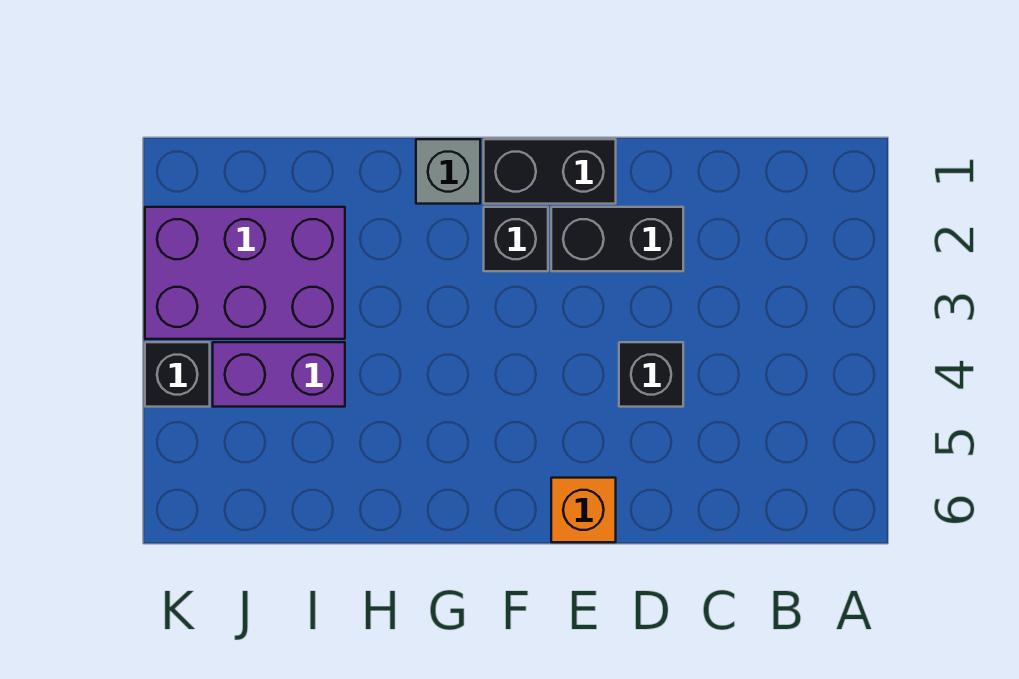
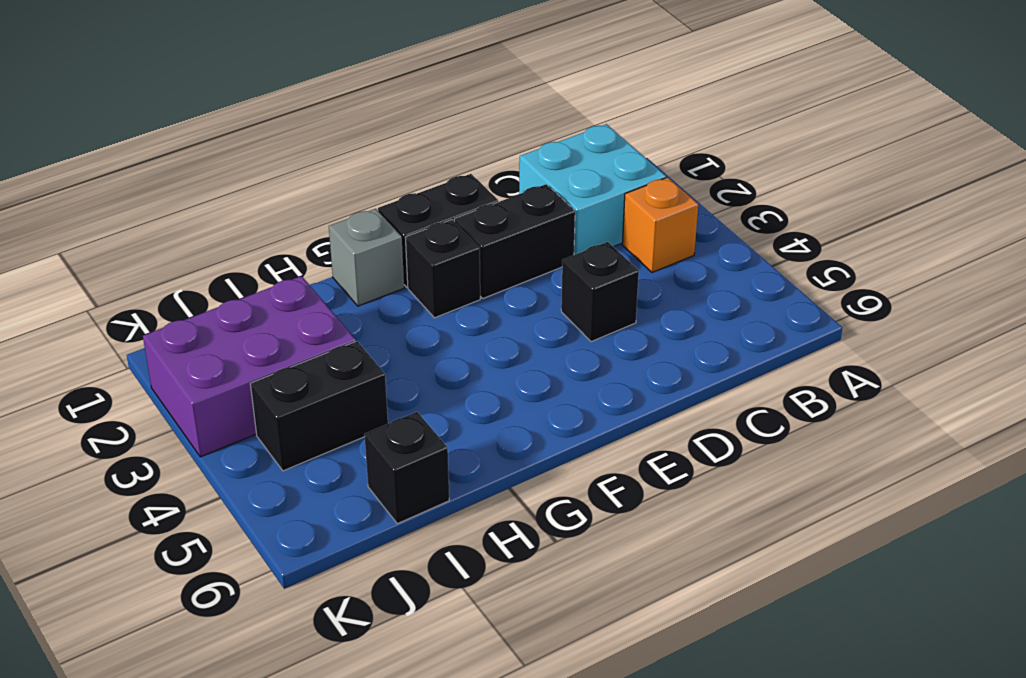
none -> cyan brick B1:C2 level 1
orange brick E6 level 1 -> orange brick B3 level 1
purple brick I4:J4 level 1 -> black brick I4:J4 level 1
black brick K4 level 1 -> black brick I6 level 1

